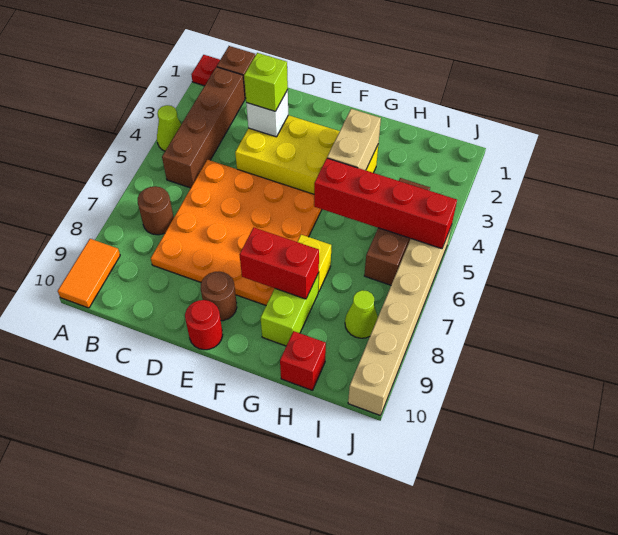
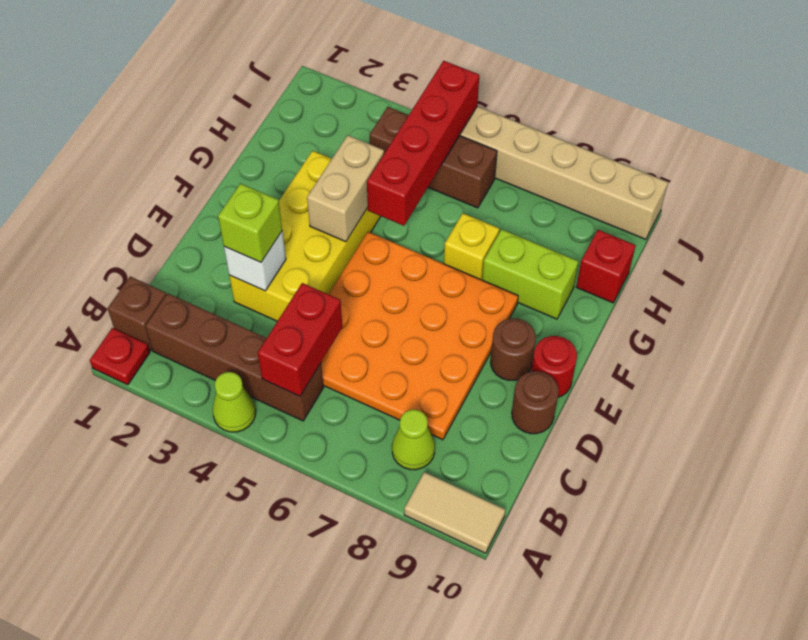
orange tile A9:A10 level 1 -> tan tile A9:A10 level 1
brown round brick B7 level 1 -> brown round brick D10 level 1
red brick F8:G8 level 2 -> red brick B5:C5 level 2
tan brick G3:G4 level 2 -> tan brick F4:G4 level 2
lime cone I8 level 1 -> lime cone B8 level 1

